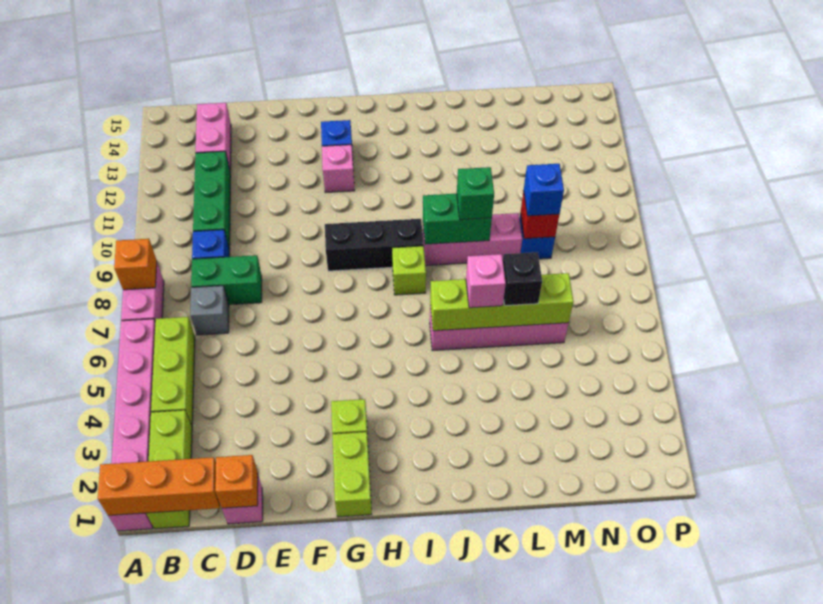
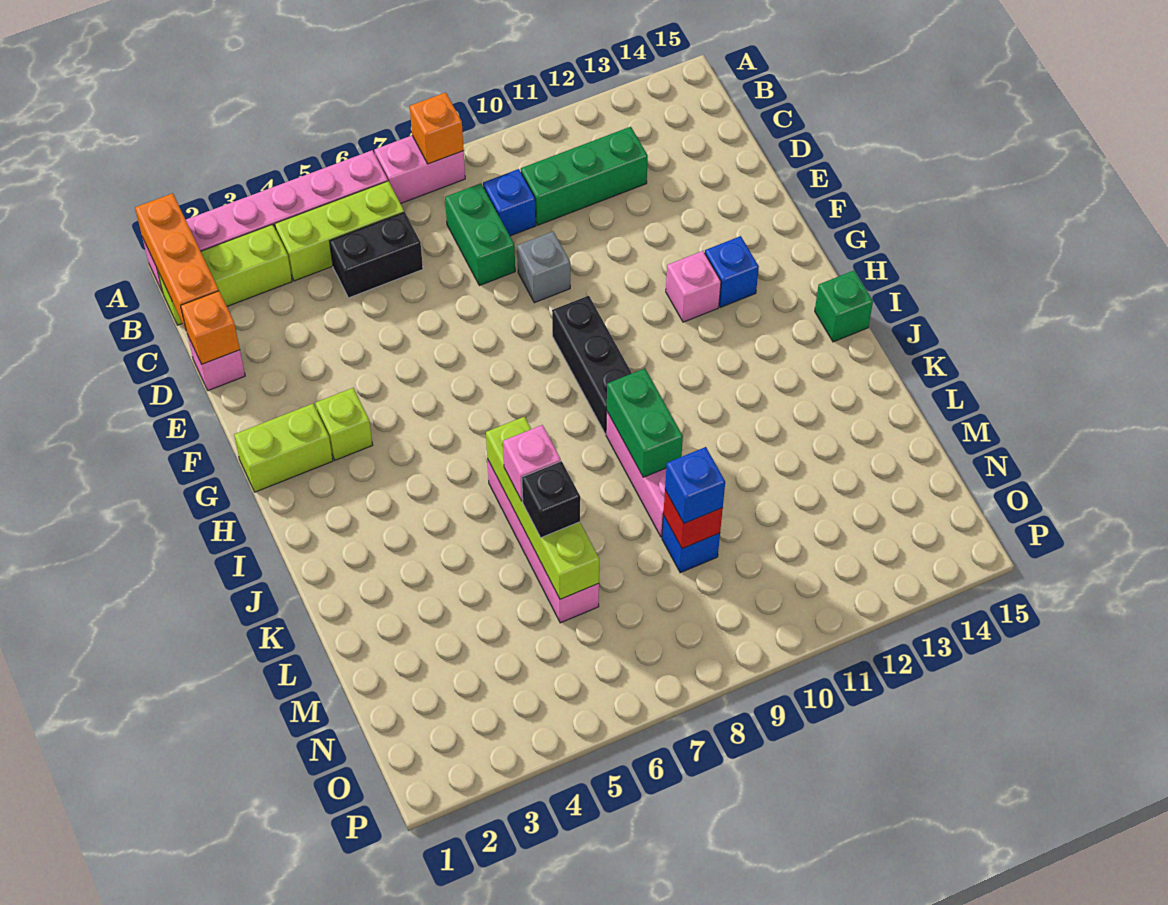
none -> black brick C5:C6 level 1
grey brick C7 level 1 -> grey brick E9 level 1
pink brick C13:C14 level 1 -> none
lime brick I8 level 1 -> none
green brick K9 level 3 -> green brick I15 level 1

